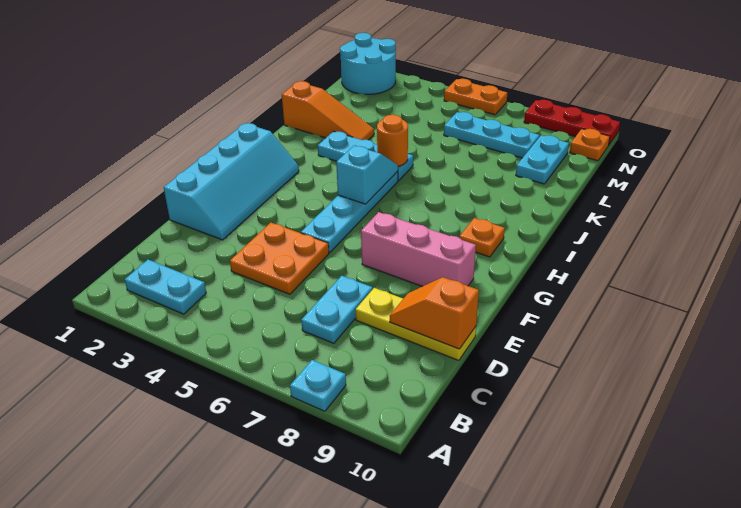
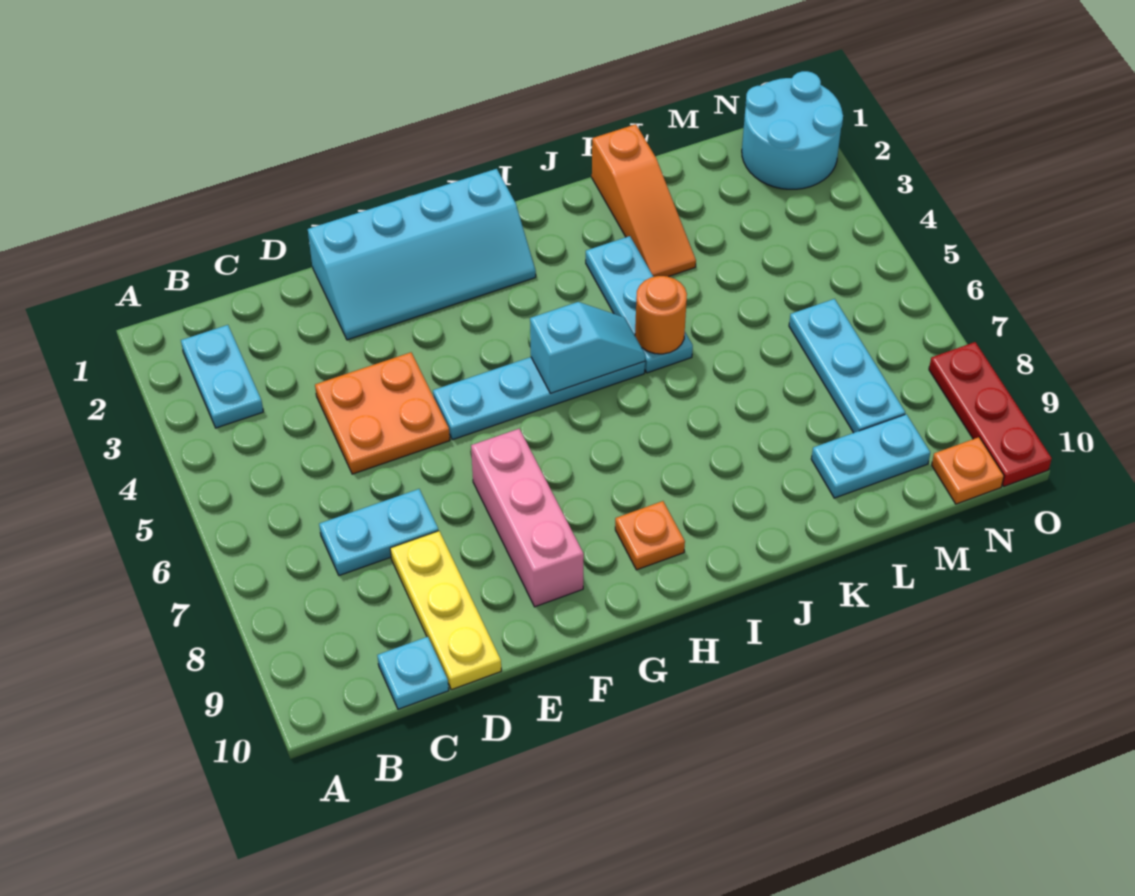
cyan plate A8 level 1 -> cyan plate C10 level 1
orange slope D9:D10 level 2 top 10 -> none
orange plate O5:O6 level 1 -> none

